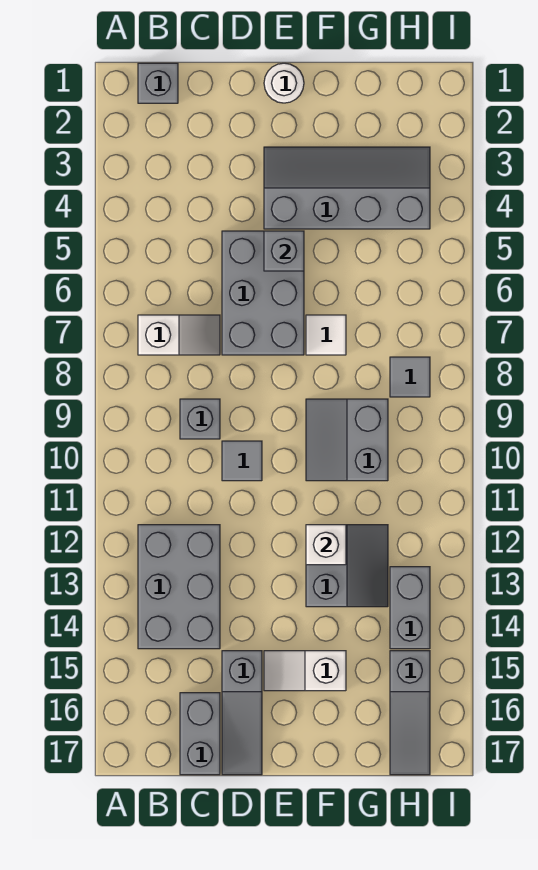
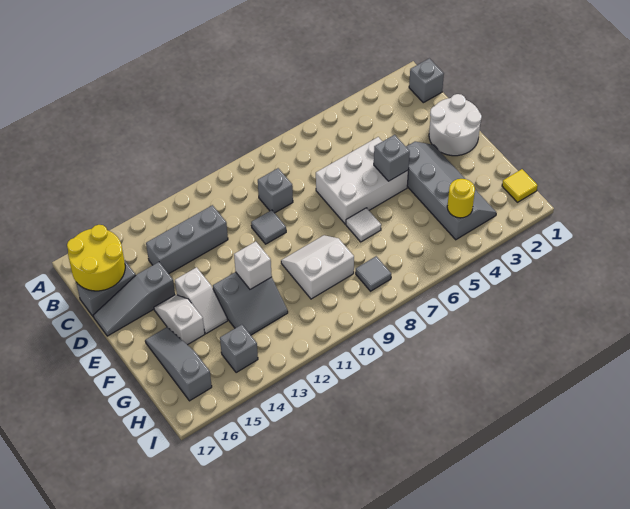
white slope B7:C7 level 1 top B -> white slope E14:F14 level 1 top E
grey brick B12:C14 level 1 -> grey brick C12:C14 level 1
none -> yellow round brick B16:C17 level 2
grey brick D5:E7 level 1 -> white brick D5:E7 level 1
white round brick E1 level 1 -> white round brick D1:E2 level 1
grey slope F9:G10 level 1 top G -> white slope F9:G10 level 1 top G
none -> yellow tile H1 level 1
none -> yellow round brick H4 level 2
grey brick H13:H14 level 1 -> grey brick H14 level 1
grey slope H15:H17 level 1 top 15 -> grey slope F16:H16 level 1 top H

